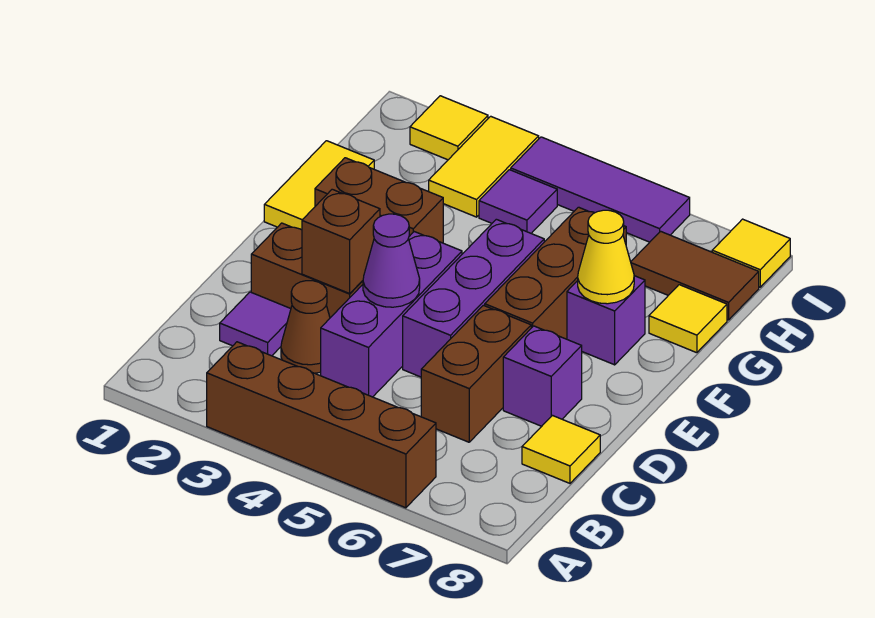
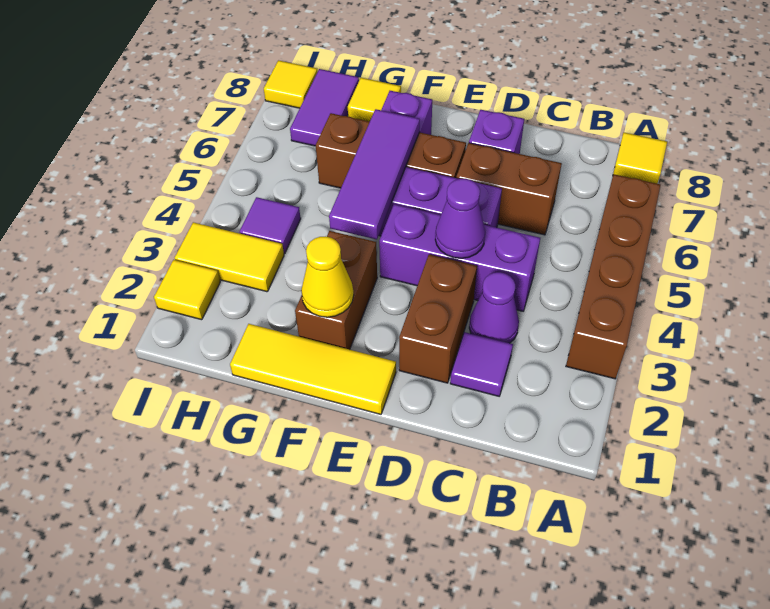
brown cone C3 level 1 -> purple cone C3 level 1
yellow tile C8 level 1 -> yellow tile A8 level 1
brown brick D3 level 2 -> none
yellow tile F1:G1 level 1 -> yellow tile E1:G1 level 1
yellow cone F7 level 2 -> yellow cone F2 level 2
brown tile H7:H8 level 1 -> purple tile H7:H8 level 1
purple tile I4:I6 level 1 -> purple tile F4:F6 level 2

